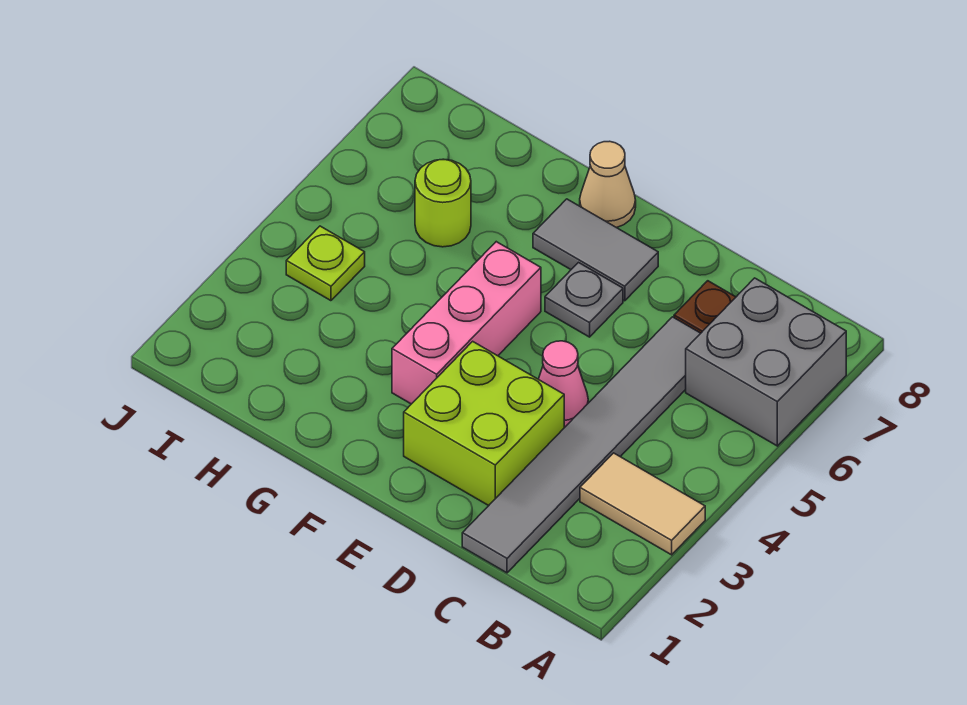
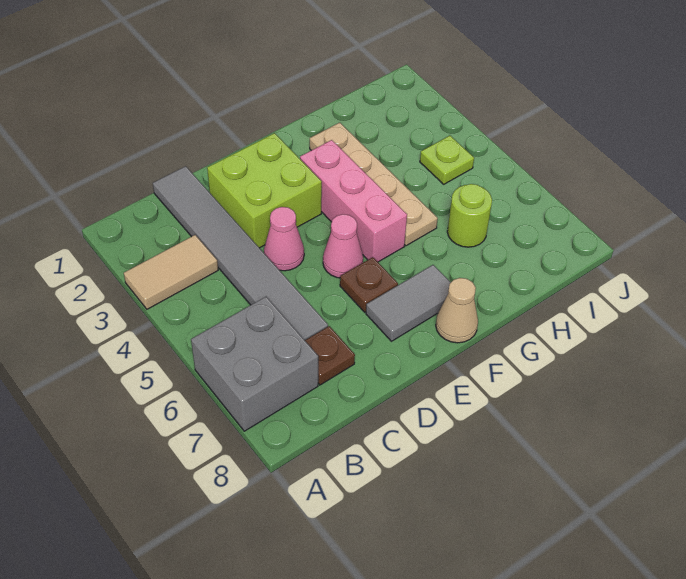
none -> pink cone E5 level 1
grey plate E6 level 1 -> brown plate E6 level 1
none -> tan plate G2:G5 level 1

